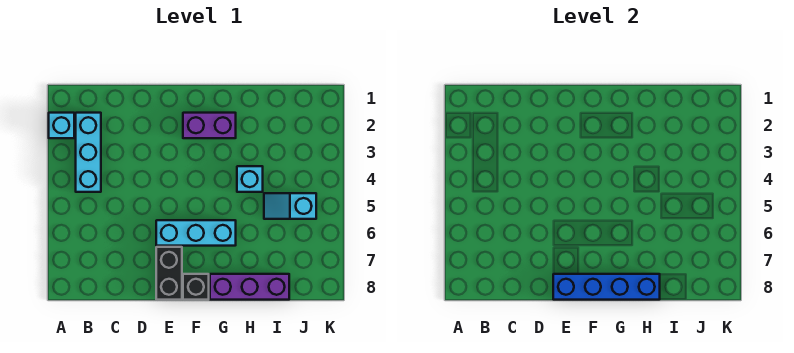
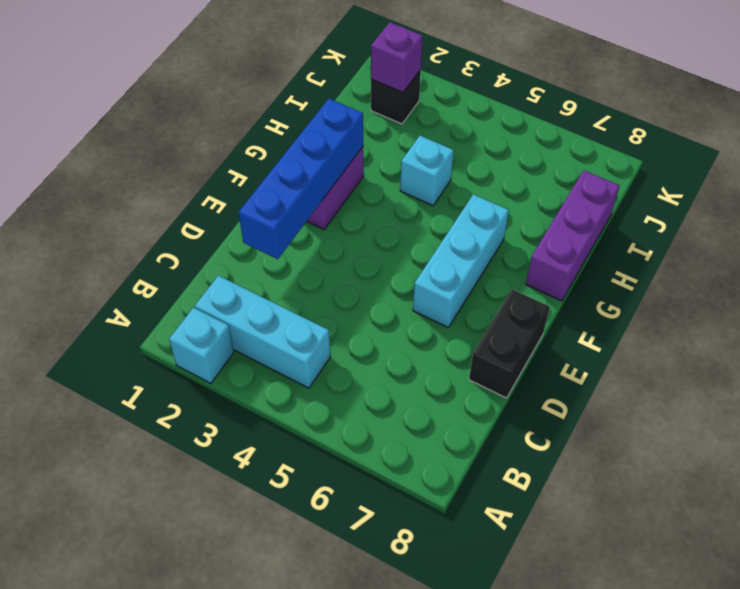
black brick E7:E8 level 1 -> black brick D8:E8 level 1
blue brick E8:H8 level 2 -> blue brick D2:G2 level 2
black brick F8 level 1 -> black brick J2 level 1
cyan slope I5:J5 level 1 top J -> none
none -> purple brick J2 level 2

